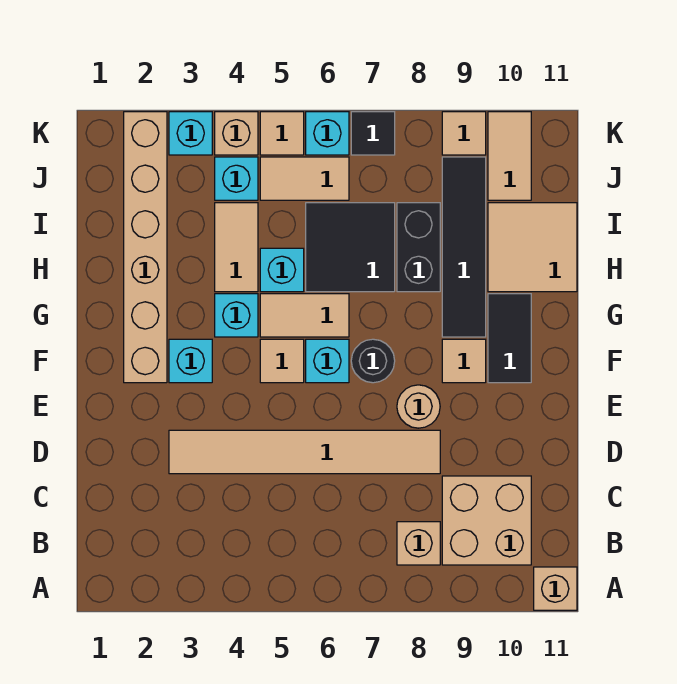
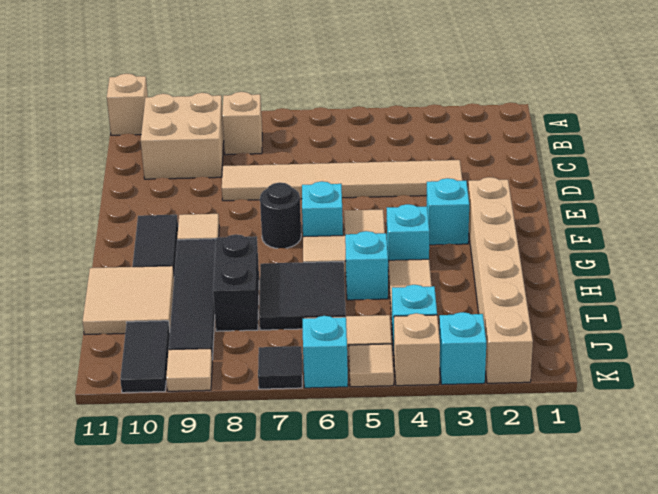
tan round brick E8 level 1 -> none
tan tile J10:K10 level 1 -> black tile J10:K10 level 1

